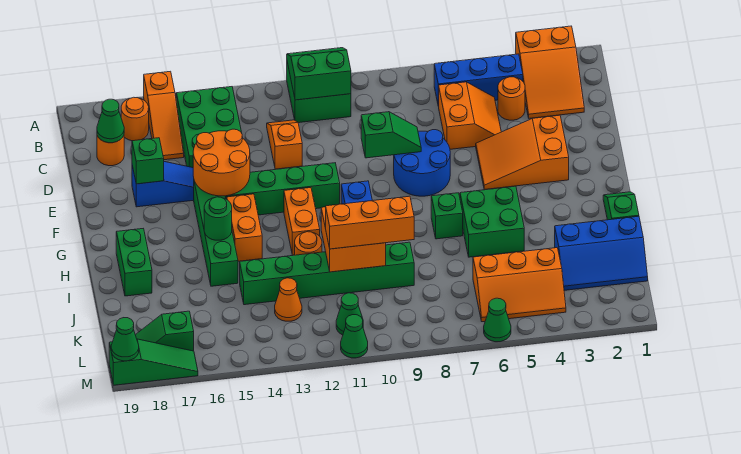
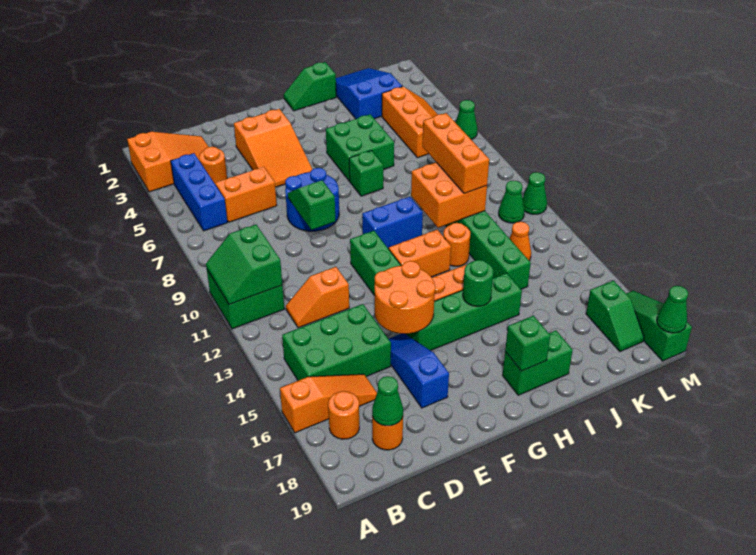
green brick E17 level 2 -> green brick H18 level 2
blue slope J1:K3 level 1 top J -> blue slope J1:K3 level 1 top 3

